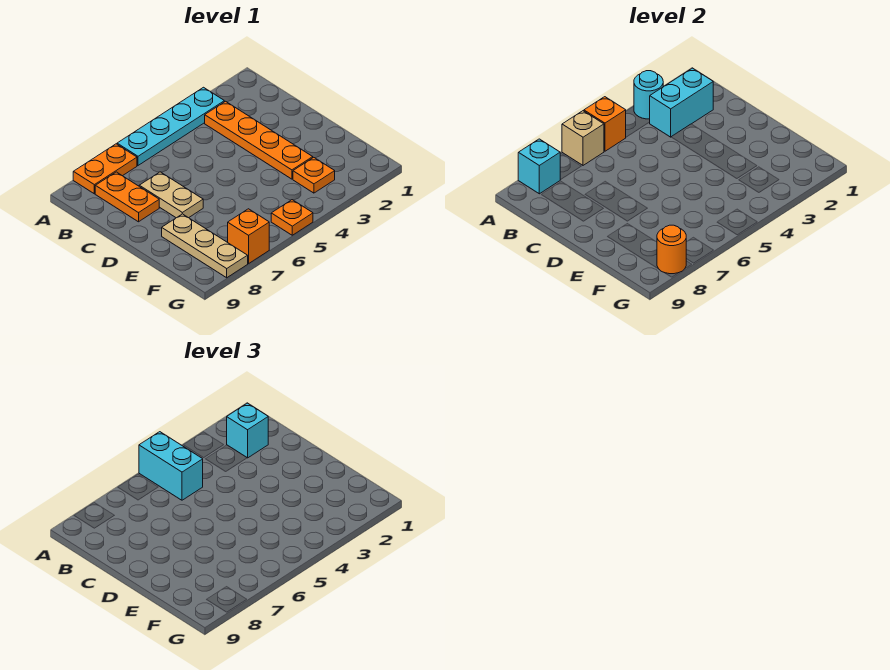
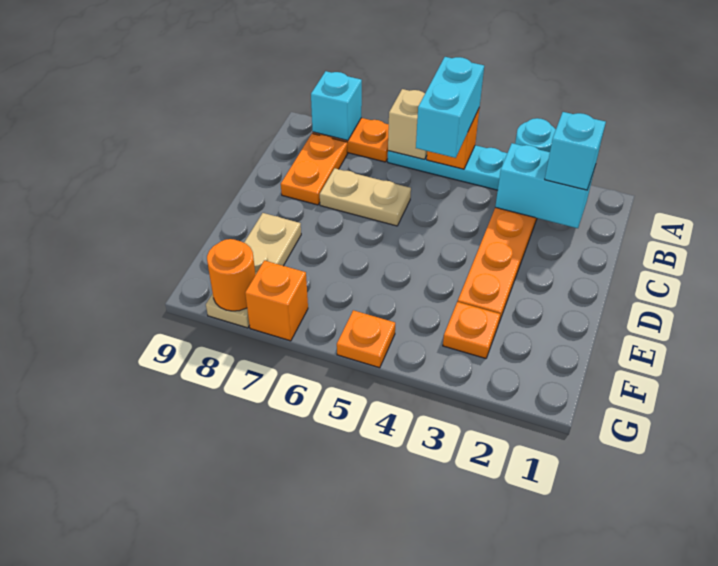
tan plate C7:D7 level 1 -> tan plate C6:C7 level 1

